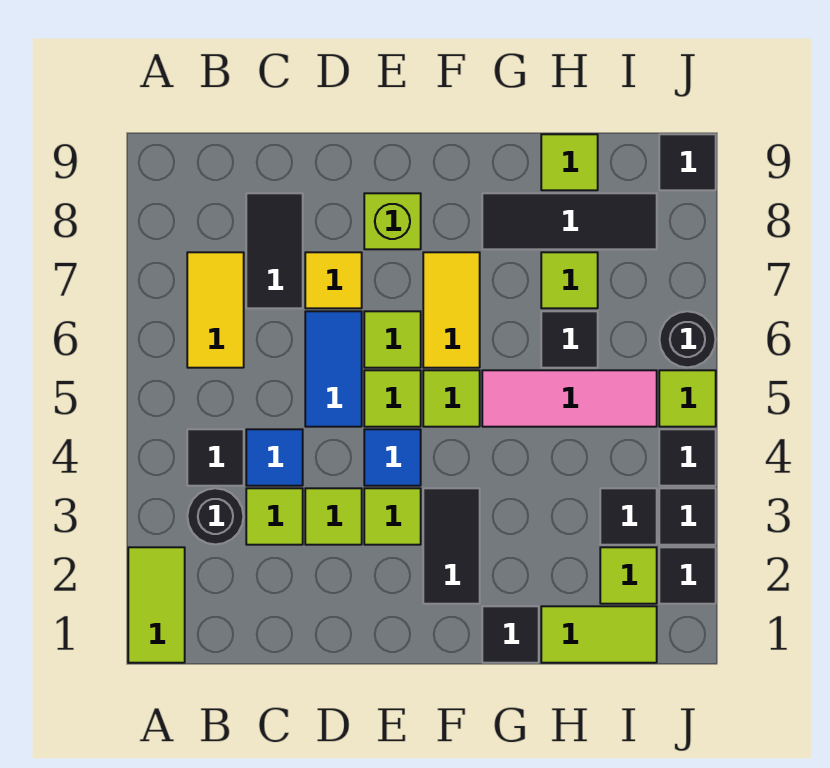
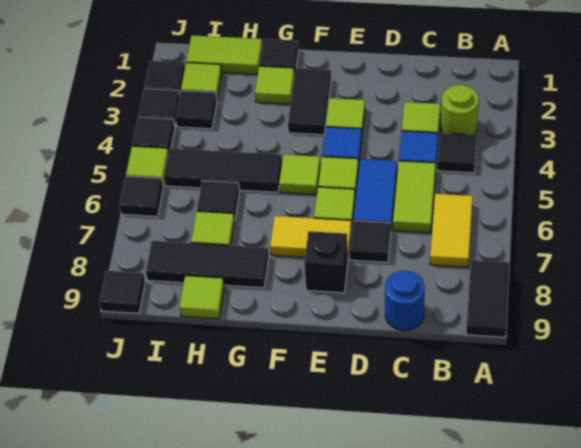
lime tile A1:A2 level 1 -> lime tile C5:C6 level 1
black round brick B3 level 1 -> lime round brick B3 level 1
black tile C7:C8 level 1 -> black tile A8:A9 level 1
none -> blue round brick C9 level 1
lime tile D3 level 1 -> lime tile G2 level 1
yellow tile D7 level 1 -> black tile D7 level 1
lime brick E8 level 1 -> black brick E8 level 1
yellow tile F6:F7 level 1 -> yellow tile E7:F7 level 1
pink tile G5:I5 level 1 -> black tile G5:I5 level 1
black round brick J6 level 1 -> black tile J6 level 1

